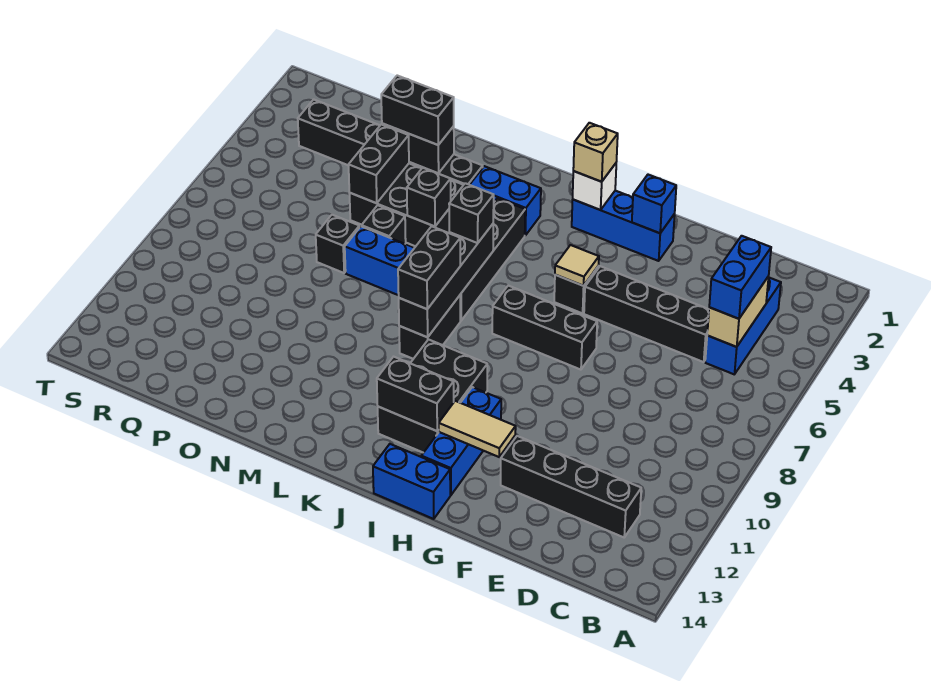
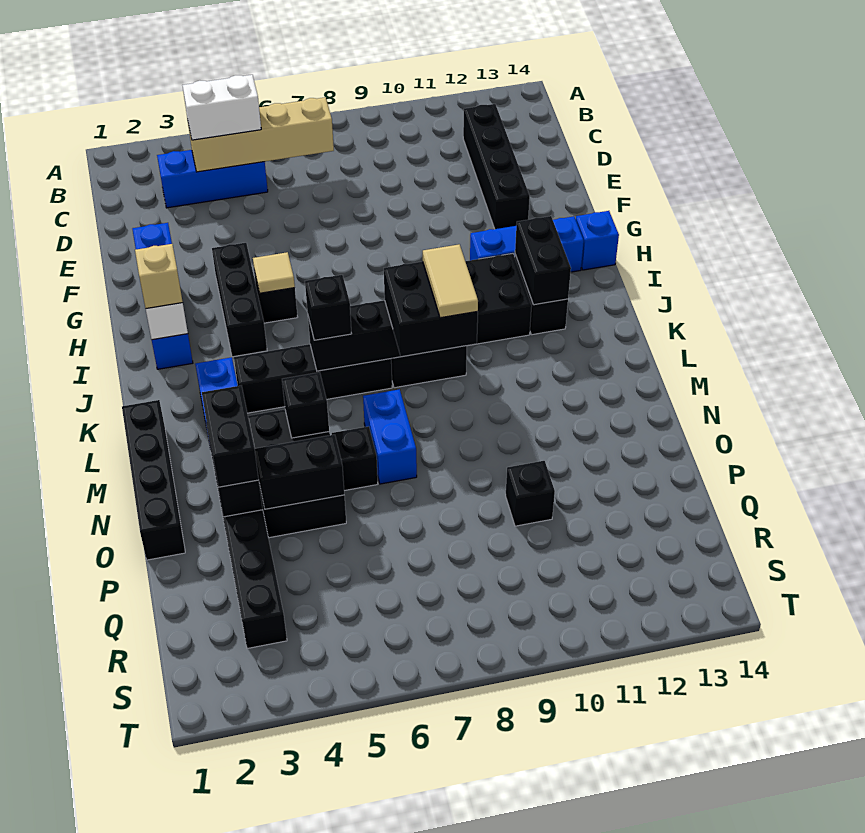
tan brick C4:C5 level 2 -> tan brick C4:C7 level 2
blue brick C4:C5 level 3 -> white brick C4:C5 level 3
black brick D5:G5 level 1 -> black brick L1:O1 level 1
black brick G7:I7 level 1 -> black brick G4:I4 level 1
tan tile G12:H12 level 2 -> tan tile K9:L9 level 4
blue brick H14:I14 level 1 -> blue brick H14 level 1
black brick K8:K9 level 3 -> black brick K8:L9 level 3
black brick O7 level 1 -> black brick P10 level 1

